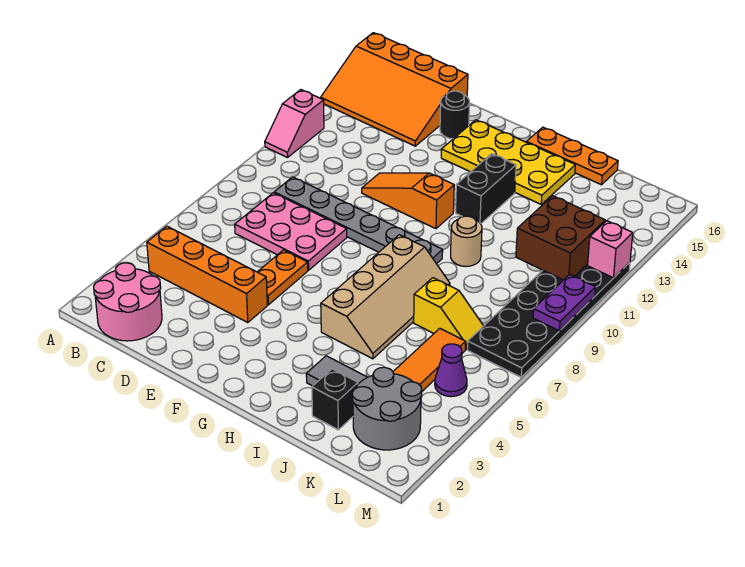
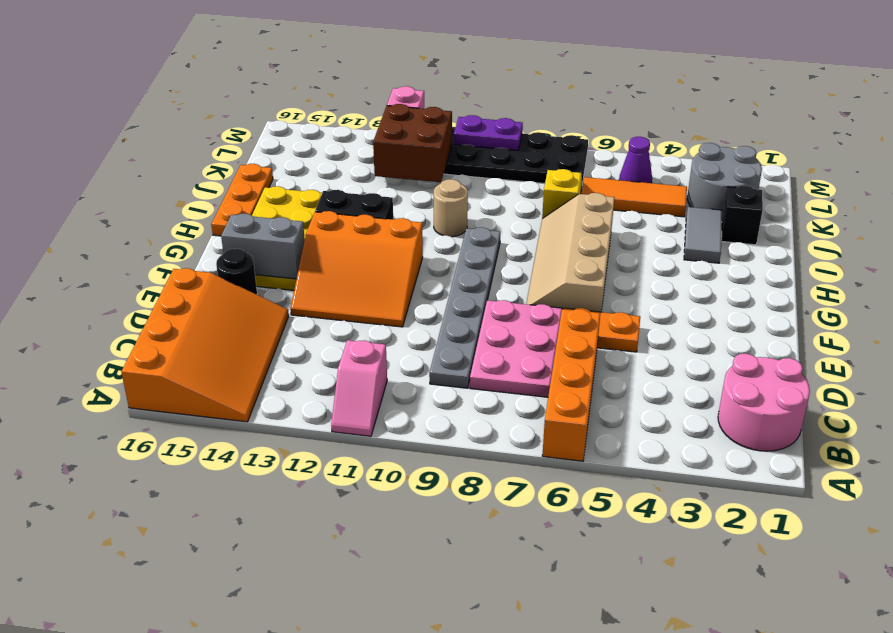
pink slope A11:A12 level 1 top 12 -> pink slope A11:B11 level 1 top B
orange brick B4:E4 level 1 -> orange brick A6:D6 level 1
orange slope E11:G11 level 1 top G -> orange slope E11:G13 level 1 top G
none -> grey brick F14:F15 level 2
tan slope H5:I8 level 1 top H -> tan slope F6:I7 level 1 top 6

